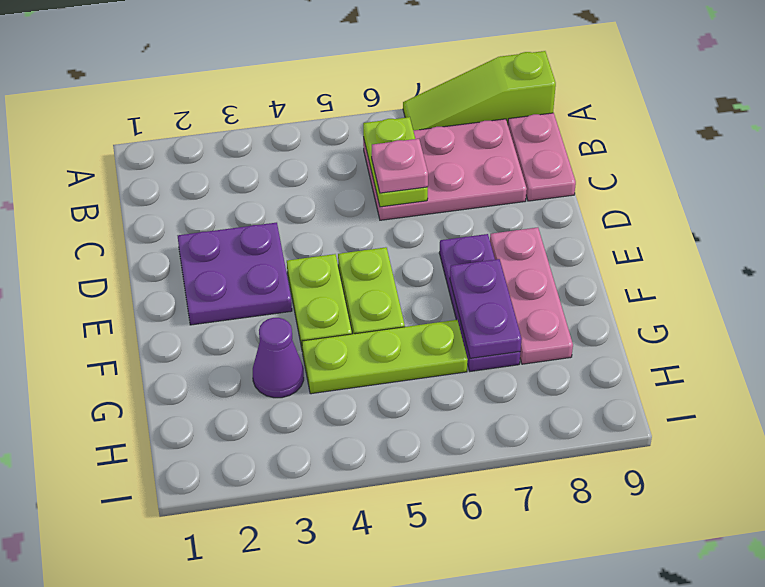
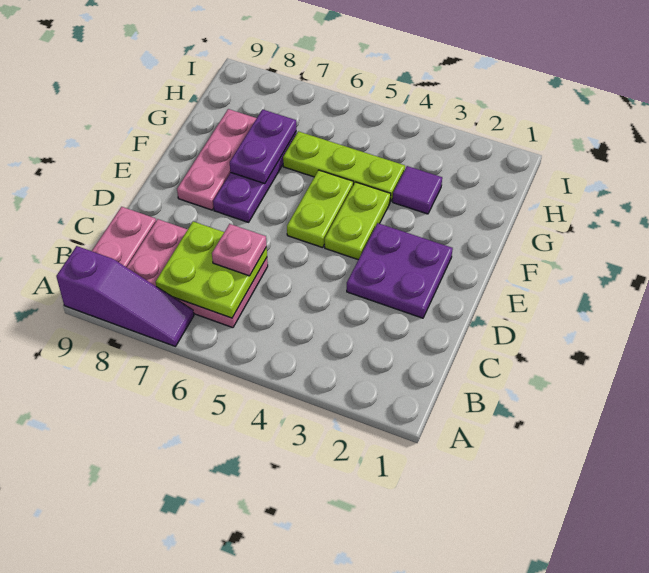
lime slope A7:A9 level 1 top 9 -> purple slope A7:A9 level 1 top 9
lime plate B6:C6 level 2 -> lime plate B6:C7 level 2
purple cone G3 level 1 -> purple tile G3 level 1

